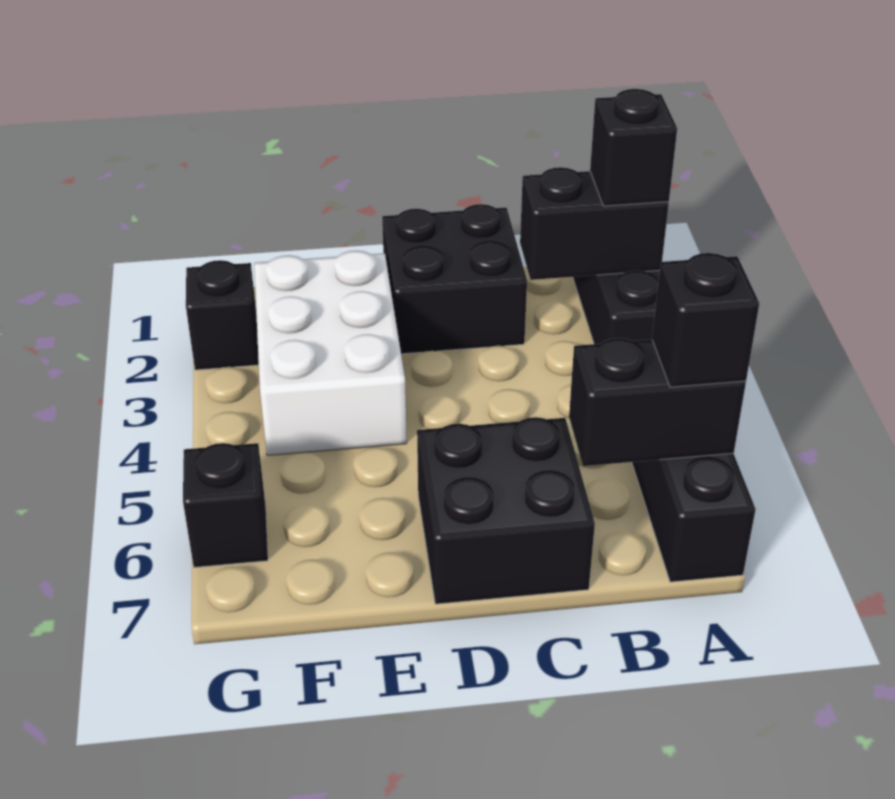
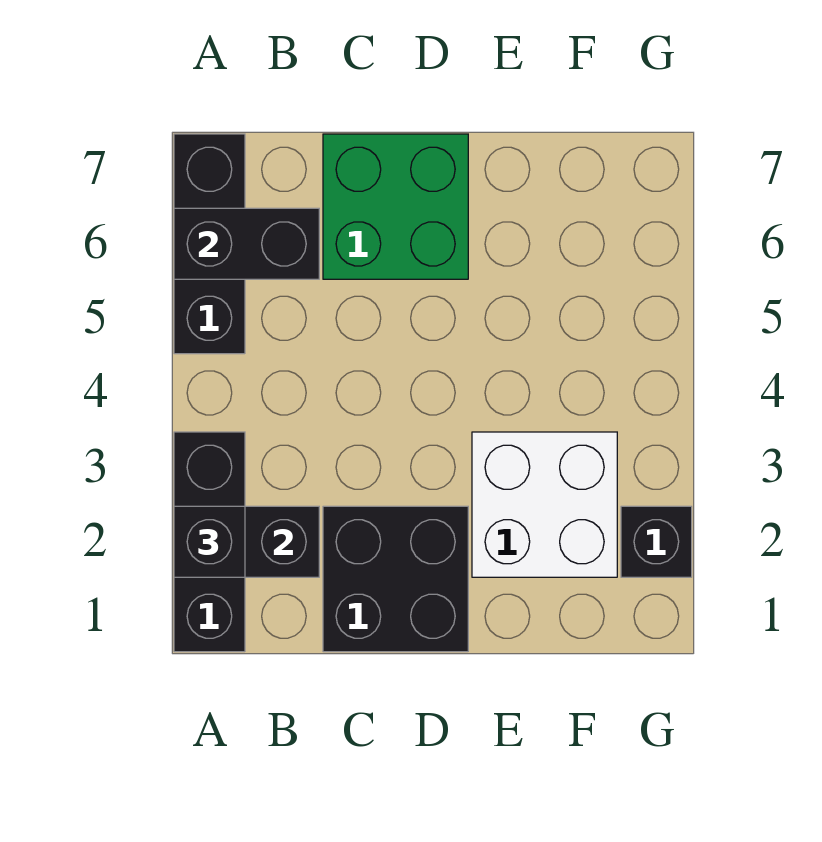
black brick A6 level 3 -> none
black brick C6:D7 level 1 -> green brick C6:D7 level 1
white brick E2:F4 level 1 -> white brick E2:F3 level 1
black brick G6 level 1 -> none

